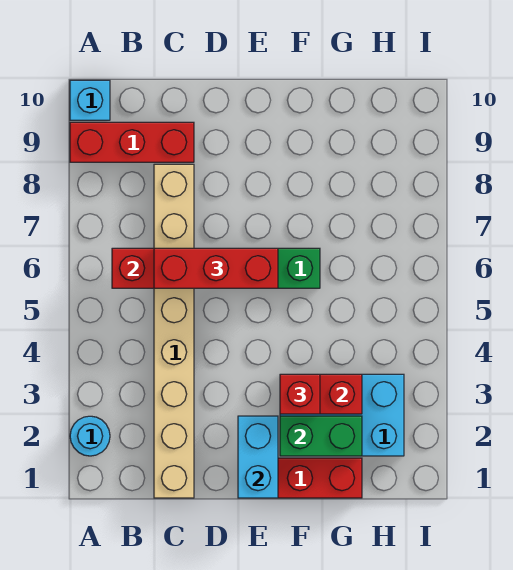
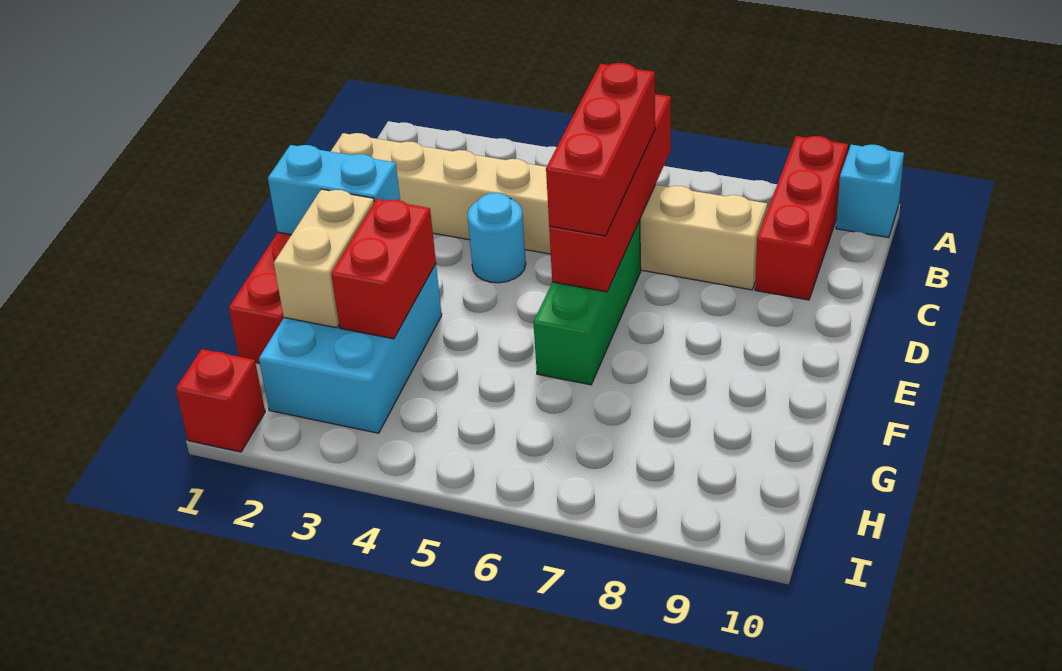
cyan round brick A2 level 1 -> cyan round brick D4 level 1
green brick F2:G2 level 2 -> tan brick F2:G2 level 2
red brick F3 level 3 -> red brick I1 level 1

